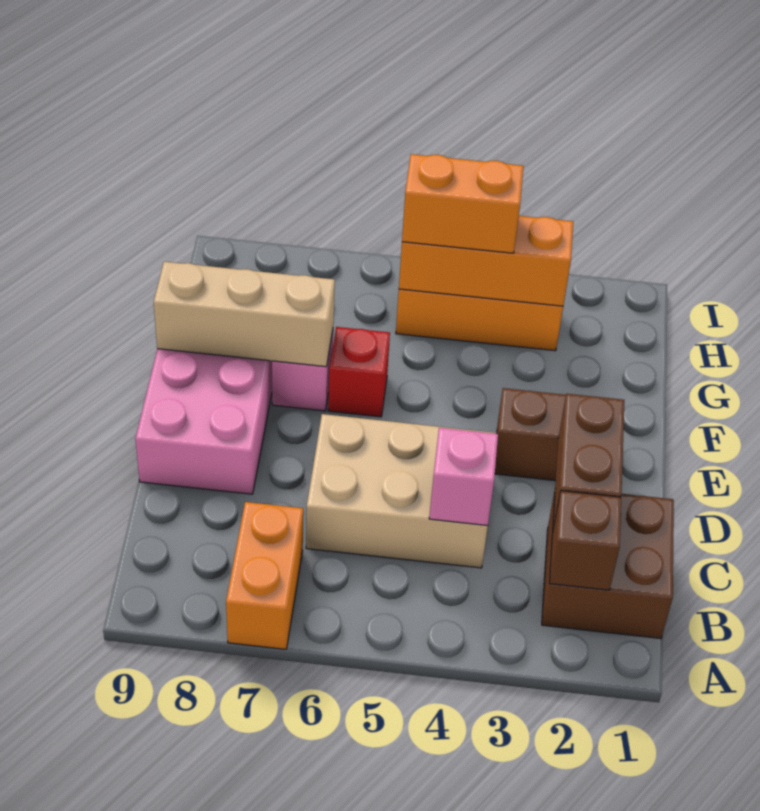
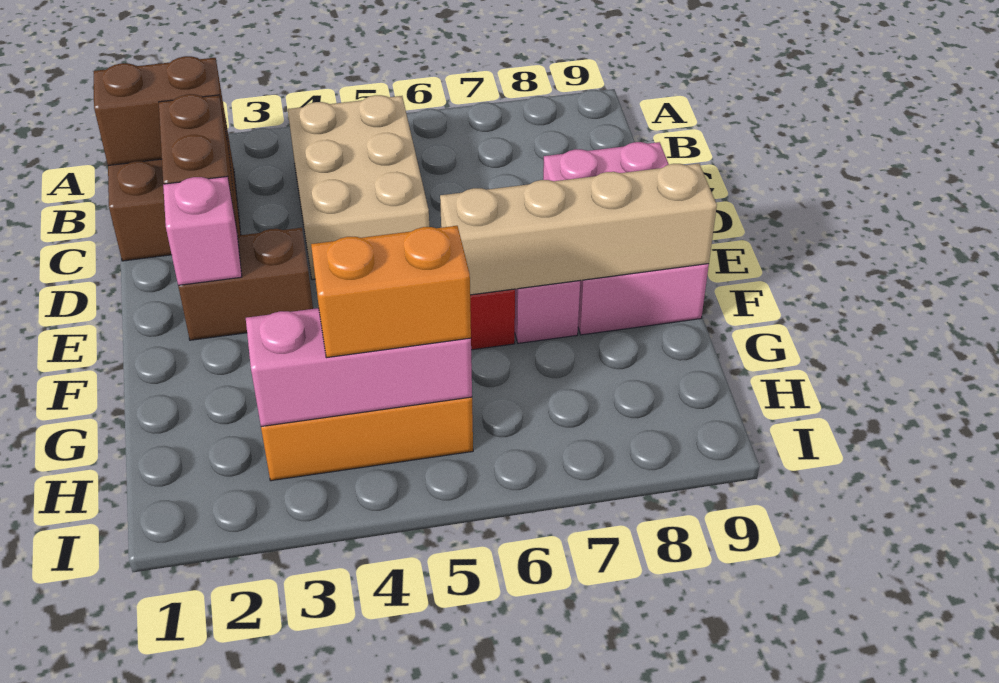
orange brick A7:B7 level 1 -> none
brown brick B2 level 2 -> brown brick B1:B2 level 2
tan brick C4:D6 level 1 -> tan brick B4:D5 level 1
pink brick C4 level 2 -> pink brick E2 level 2
tan brick F7:F9 level 2 -> tan brick F6:F9 level 2
orange brick H3:H5 level 2 -> pink brick H3:H5 level 2

